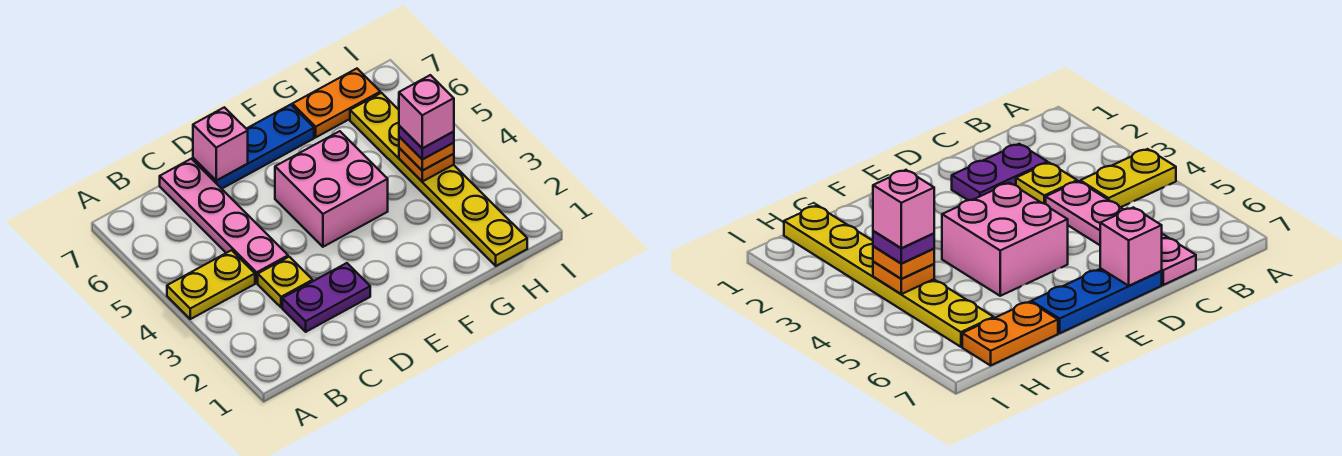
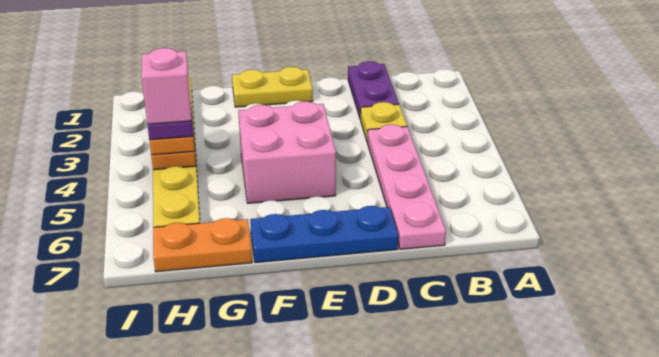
yellow plate A4:B4 level 1 -> yellow plate E1:F1 level 1
purple plate C2:D2 level 1 -> purple plate C1:C2 level 1
pink brick D7 level 2 -> none

